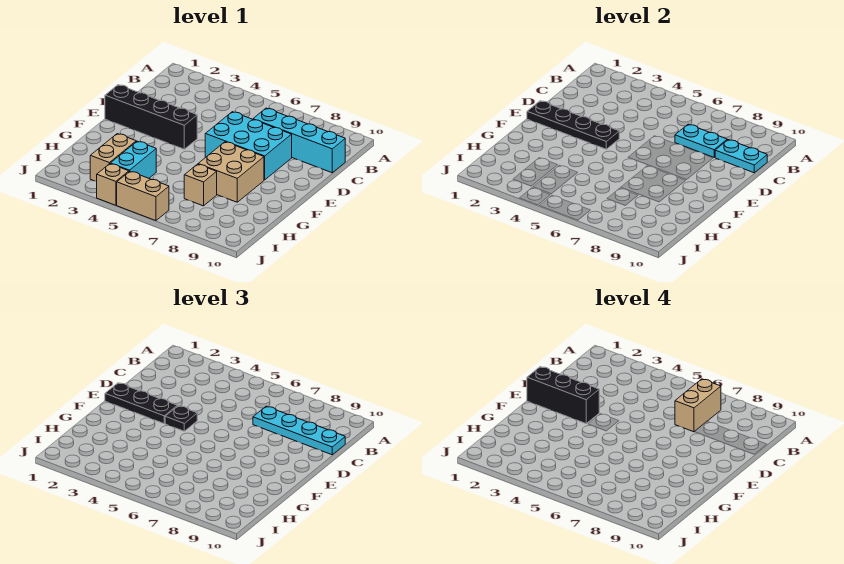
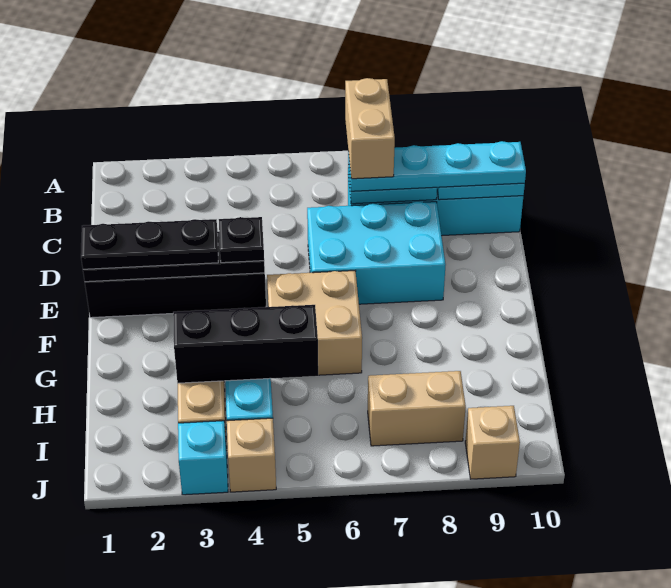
black brick E1:E3 level 4 -> black brick H3:H5 level 2
tan brick F7:G8 level 1 -> tan brick F5:G6 level 1
tan brick H7 level 1 -> tan brick J9 level 1
none -> cyan brick J3 level 1
tan brick J5:J6 level 1 -> tan brick I7:I8 level 1

